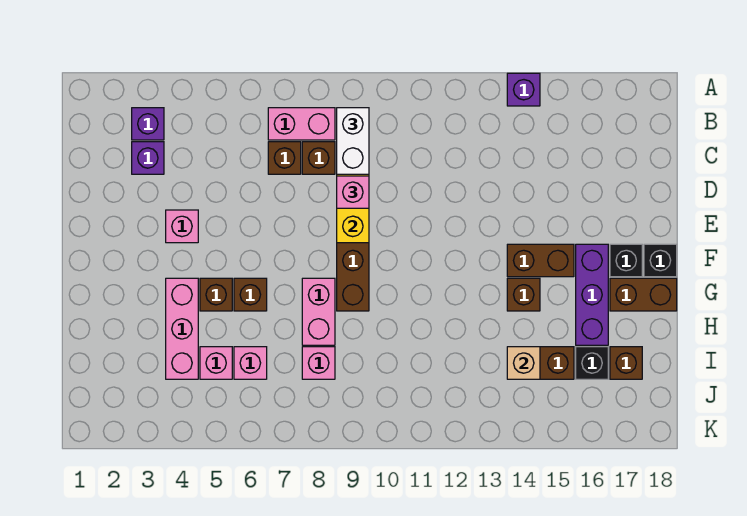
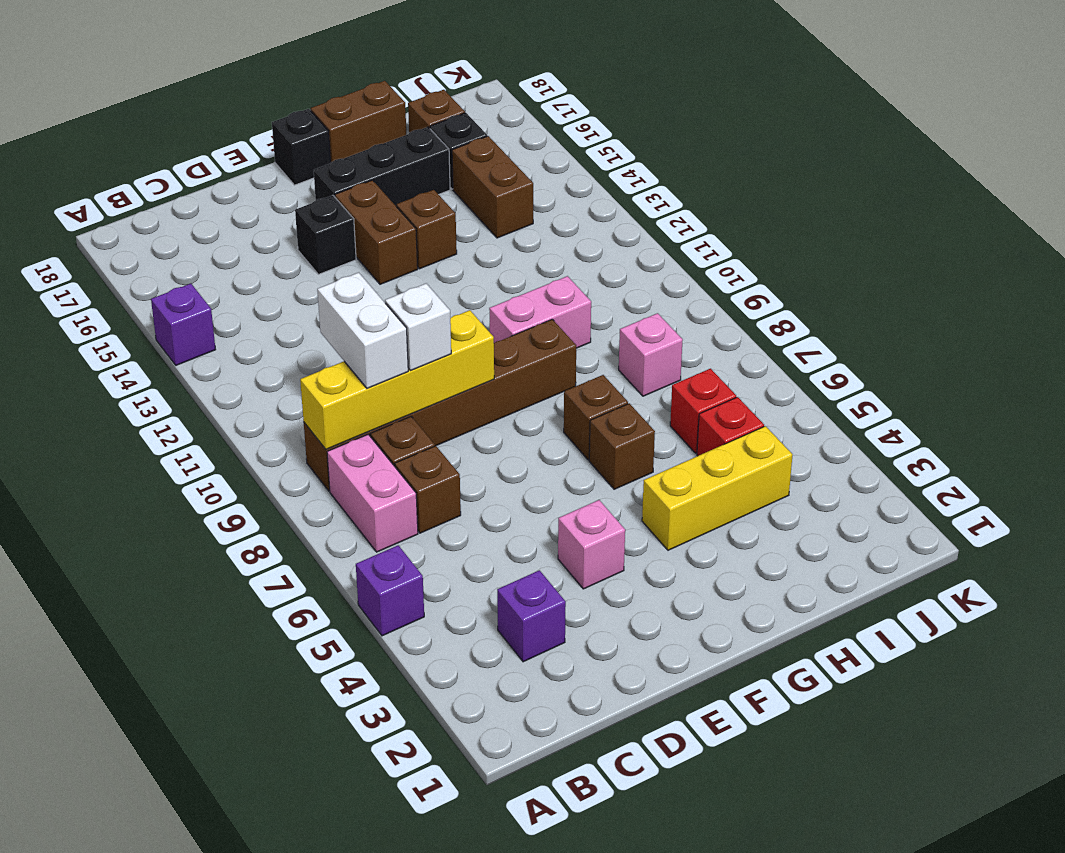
purple brick B3 level 1 -> purple brick A5 level 1
white brick B9:C9 level 3 -> white brick C9:C10 level 3
pink brick D9 level 3 -> white brick D9 level 3
purple brick F16:H16 level 1 -> black brick F16:H16 level 1
black brick F17 level 1 -> black brick E15 level 1
pink brick G4:I4 level 1 -> yellow brick G4:I4 level 1
brown brick G5 level 1 -> brown brick G7 level 1
pink brick G8:H8 level 1 -> pink brick G10:H10 level 1
brown brick G17:G18 level 1 -> brown brick G18:H18 level 1
pink brick I5 level 1 -> red brick I5 level 1
pink brick I6 level 1 -> red brick I6 level 1
tan brick I14 level 2 -> none

